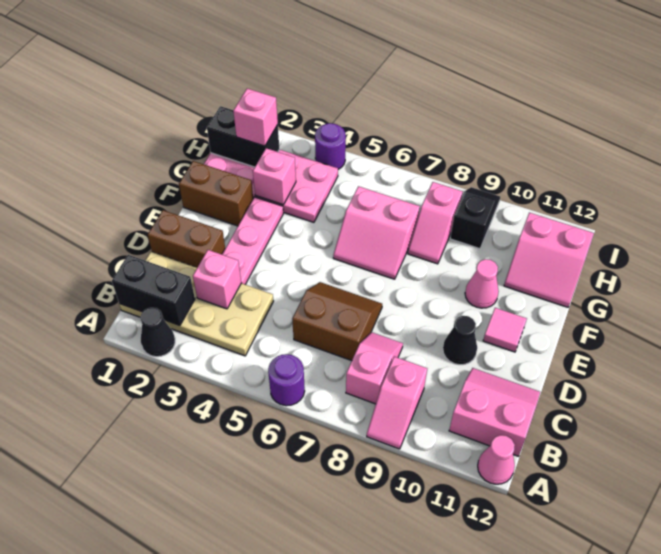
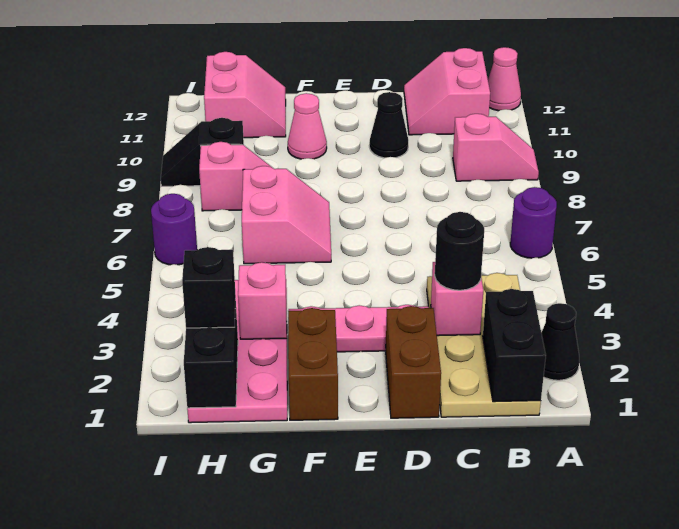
pink slope B8:C8 level 1 top B -> none
none -> black round brick C3 level 3
brown slope C6:D7 level 1 top C -> none
pink tile E11 level 1 -> none
pink brick H2 level 3 -> black brick H2 level 3
purple round brick I4 level 1 -> purple round brick I6 level 1

